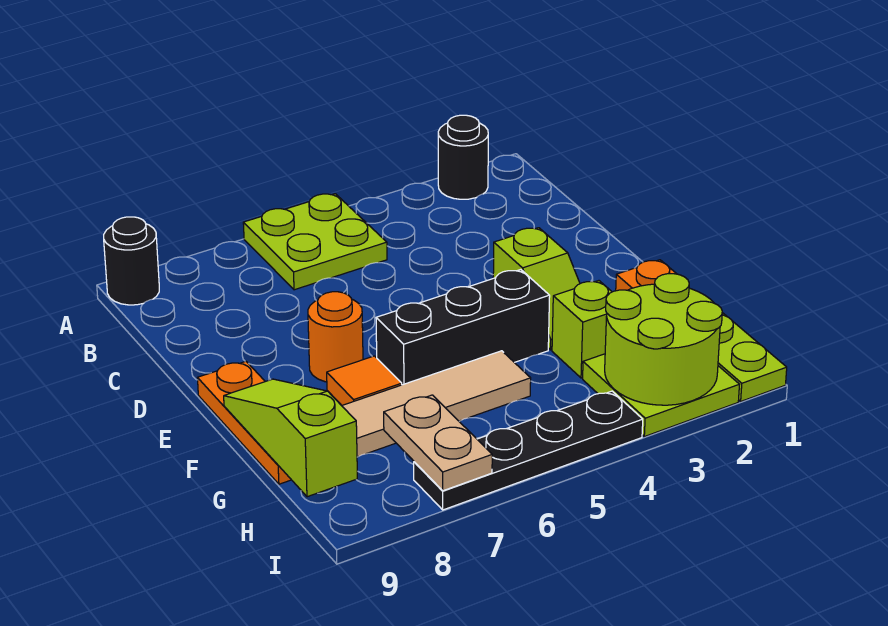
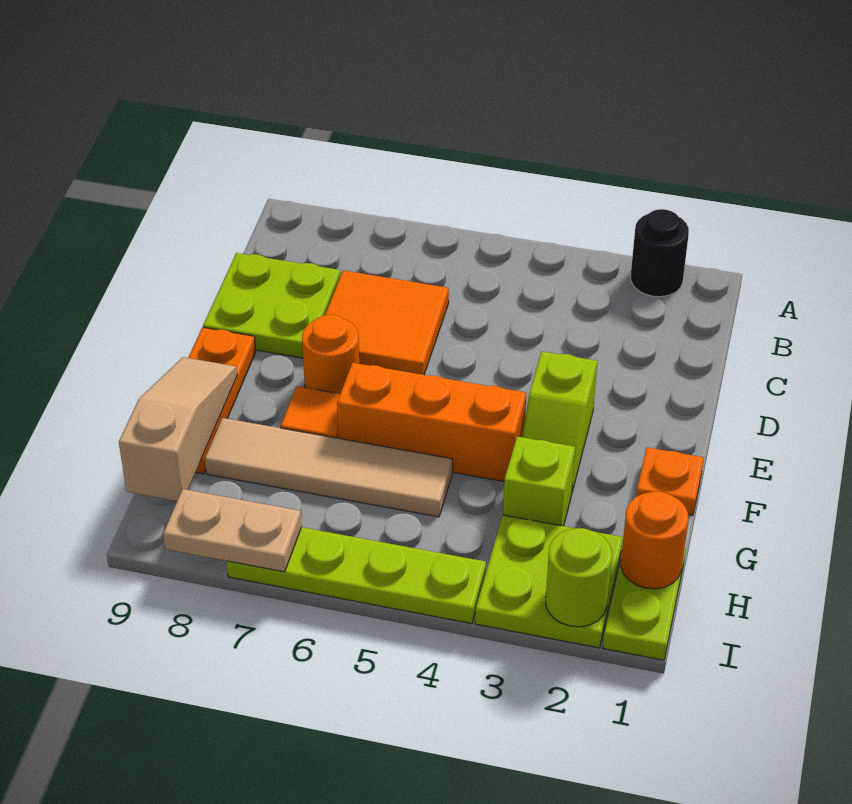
lime plate A5:B6 level 1 -> lime plate C8:D9 level 1
black round brick A9 level 1 -> none
none -> orange tile C6:D7 level 1
black brick F4:F6 level 1 -> orange brick F4:F6 level 1
lime slope F9:H9 level 2 top H -> tan slope F9:H9 level 2 top H
none -> orange round brick H1 level 2
lime round brick H2:I3 level 2 -> lime round brick I2 level 2
tan plate H7:I7 level 2 -> tan plate I7:I8 level 2
black plate I4:I7 level 1 -> lime plate I4:I7 level 1

